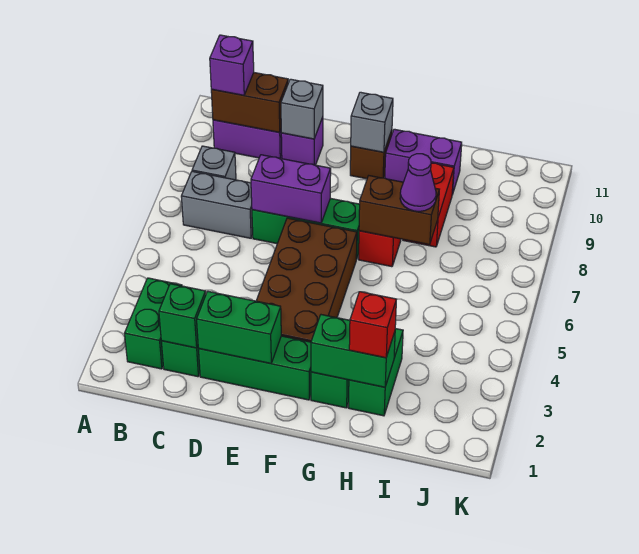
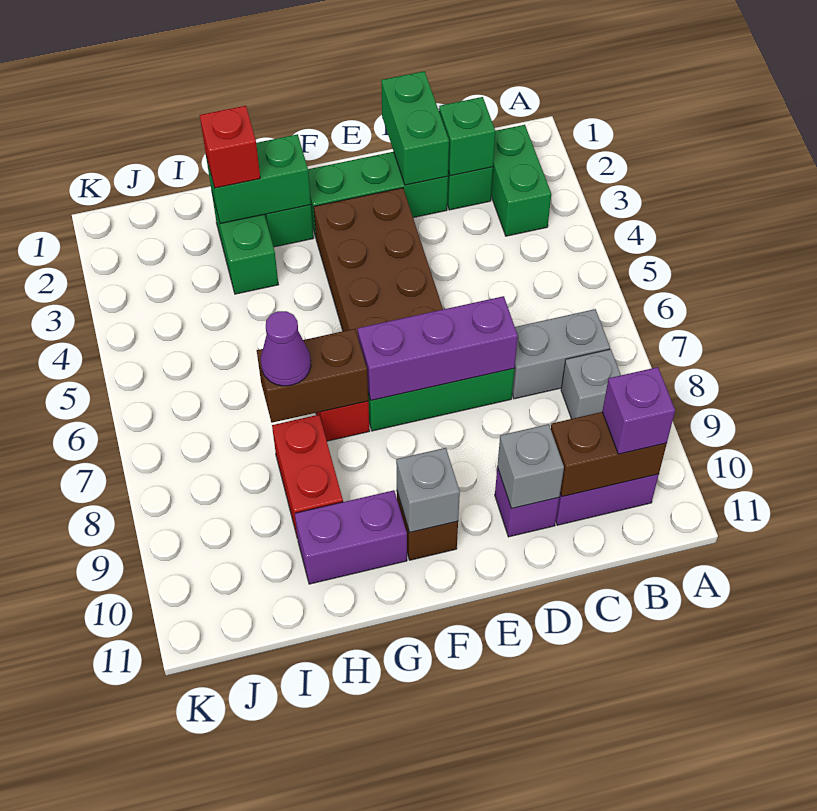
green brick D2:E2 level 2 -> green brick D1:D2 level 2
purple brick D7:E7 level 2 -> purple brick D7:F7 level 2

